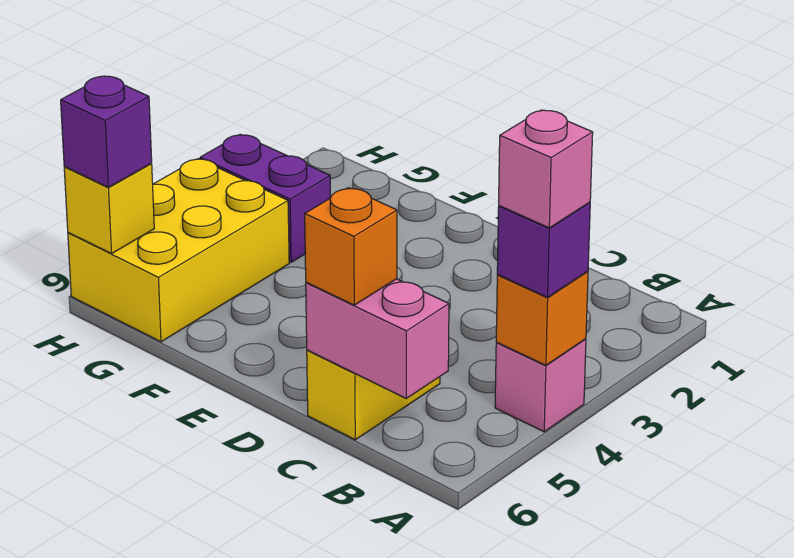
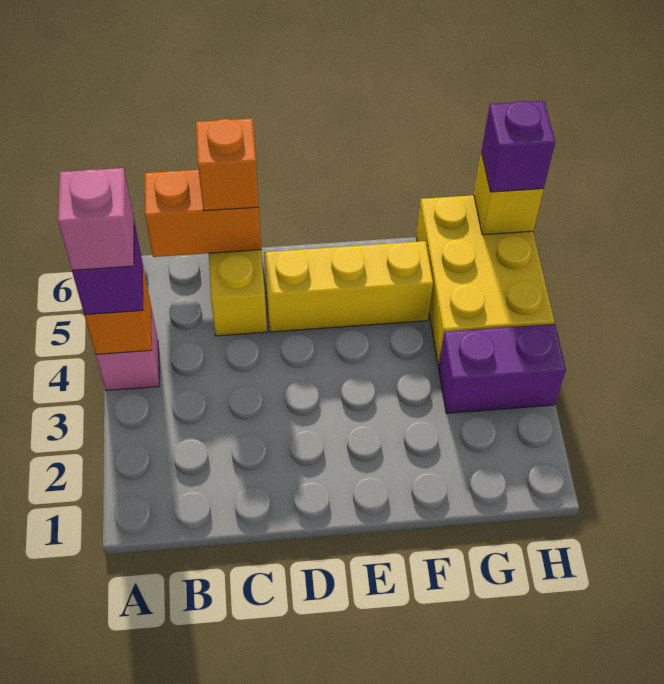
pink brick B6:C6 level 2 -> orange brick B6:C6 level 2
none -> yellow brick D5:F5 level 1

